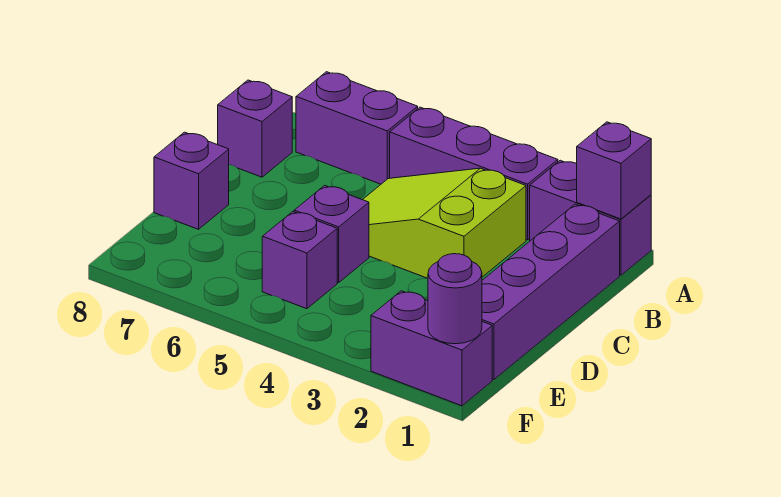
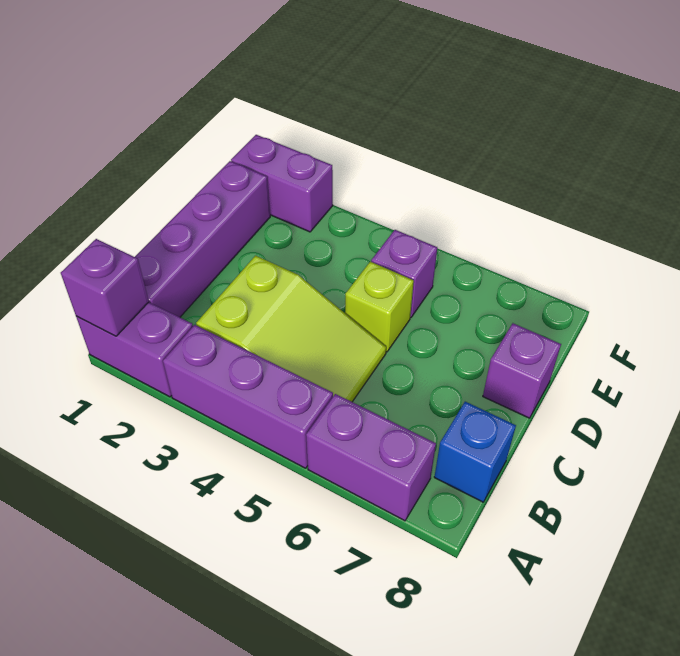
purple brick B8 level 1 -> blue brick B8 level 1
purple brick D5 level 1 -> lime brick D5 level 1
purple round brick F1 level 2 -> none

